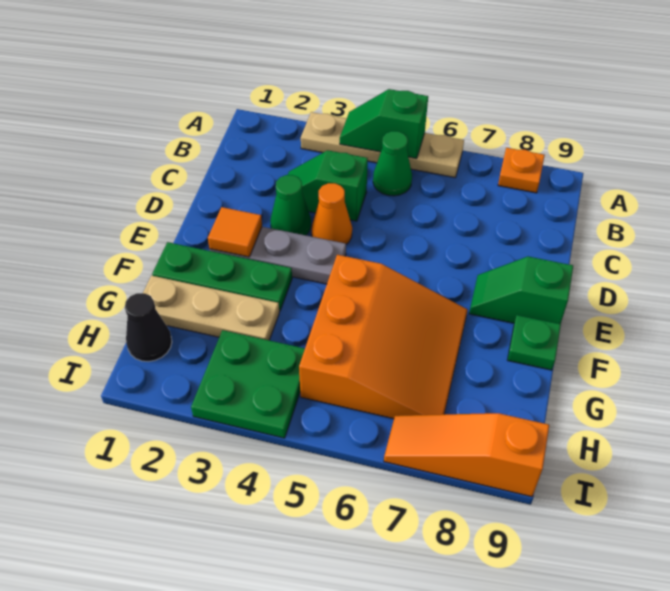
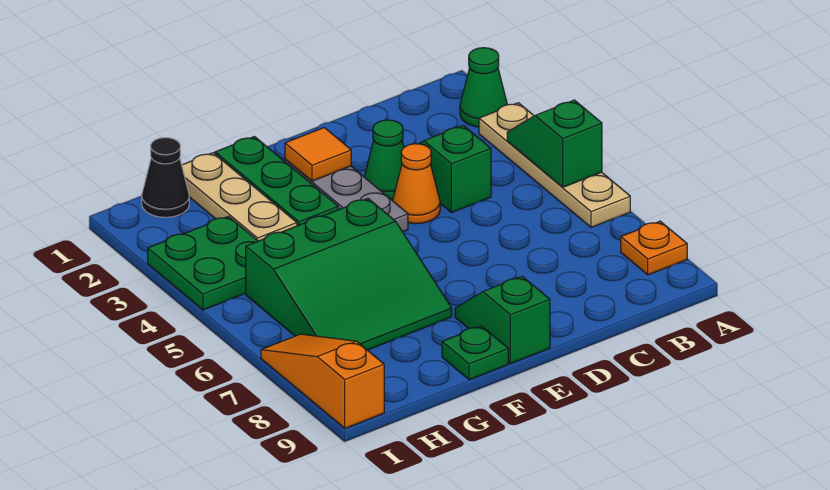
green cone B5 level 1 -> green cone A2 level 1
orange slope F5:H7 level 1 top 5 -> green slope F5:H7 level 1 top 5

